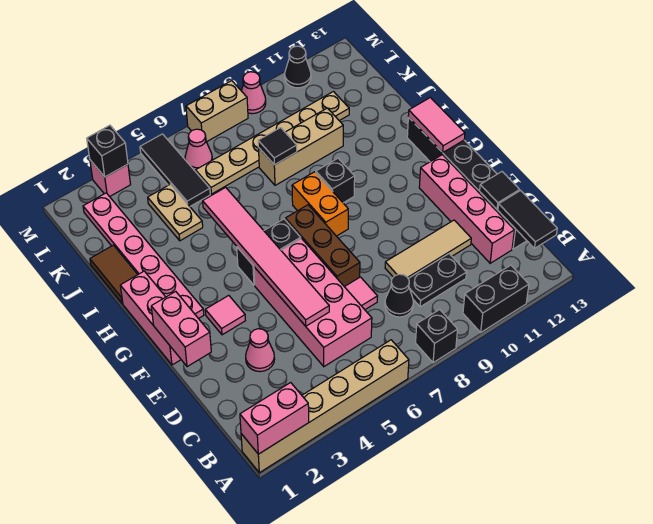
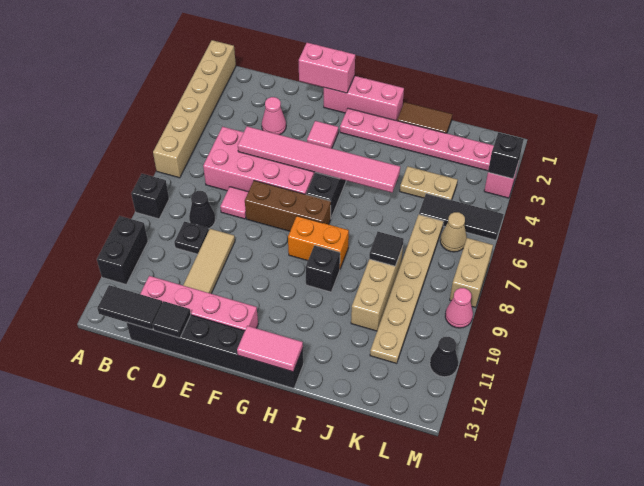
pink brick A1:A2 level 2 -> none
black plate C9:C10 level 1 -> black plate C9 level 1
pink cone L6 level 1 -> tan cone L6 level 1

